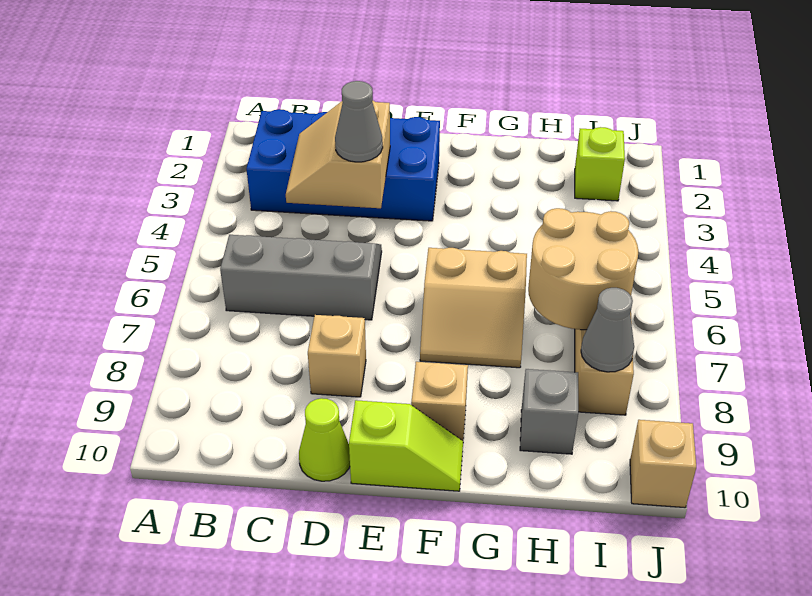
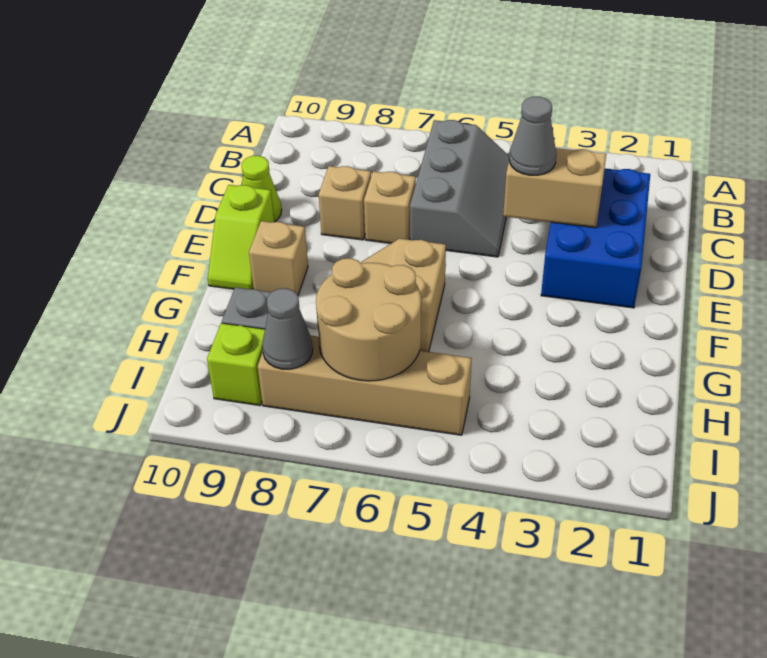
blue brick B2:E3 level 1 -> blue brick C2:E3 level 1
lime brick I2 level 1 -> lime brick I9 level 1
tan brick J10 level 1 -> tan brick D7 level 1

